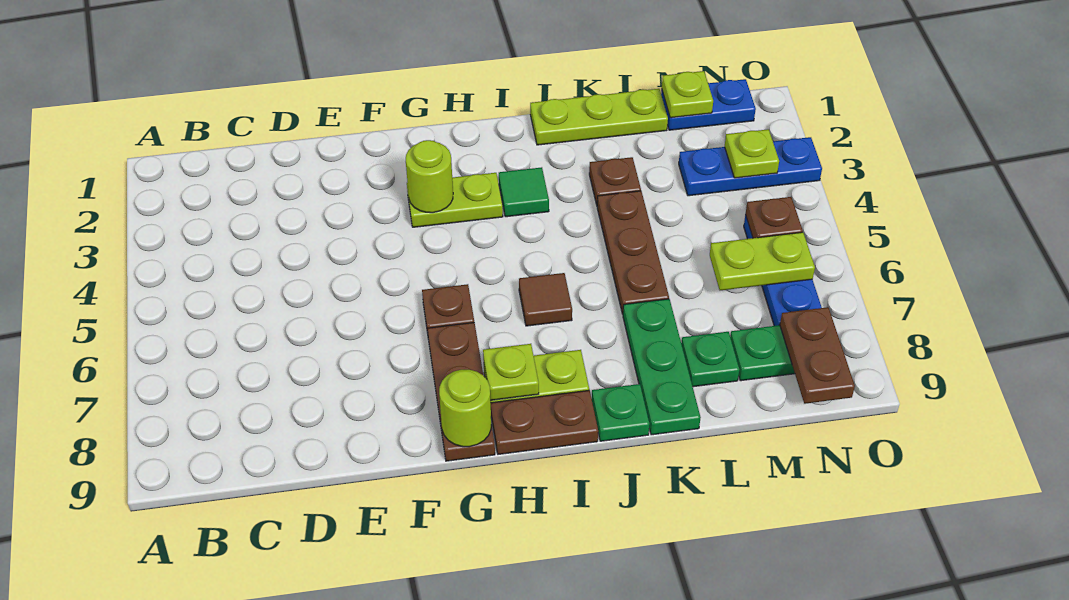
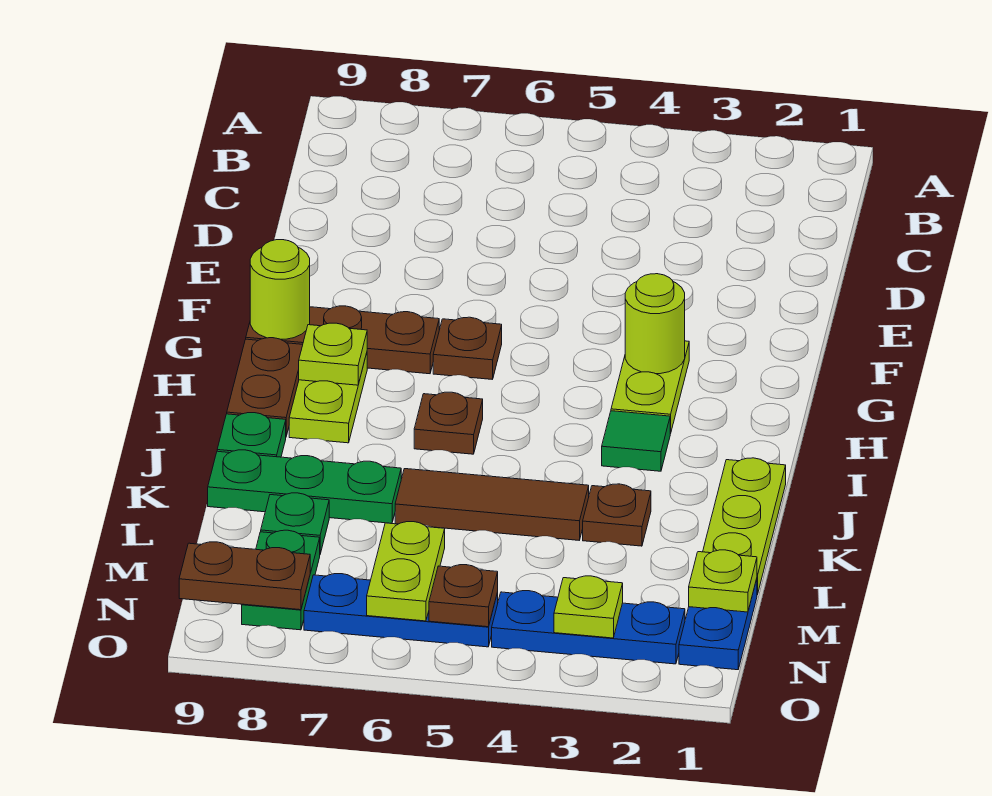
brown tile I6 level 1 -> brown plate I6 level 1
brown plate K4:K6 level 1 -> brown tile K4:K6 level 1
blue plate M3:O3 level 1 -> blue plate N2:N4 level 1

